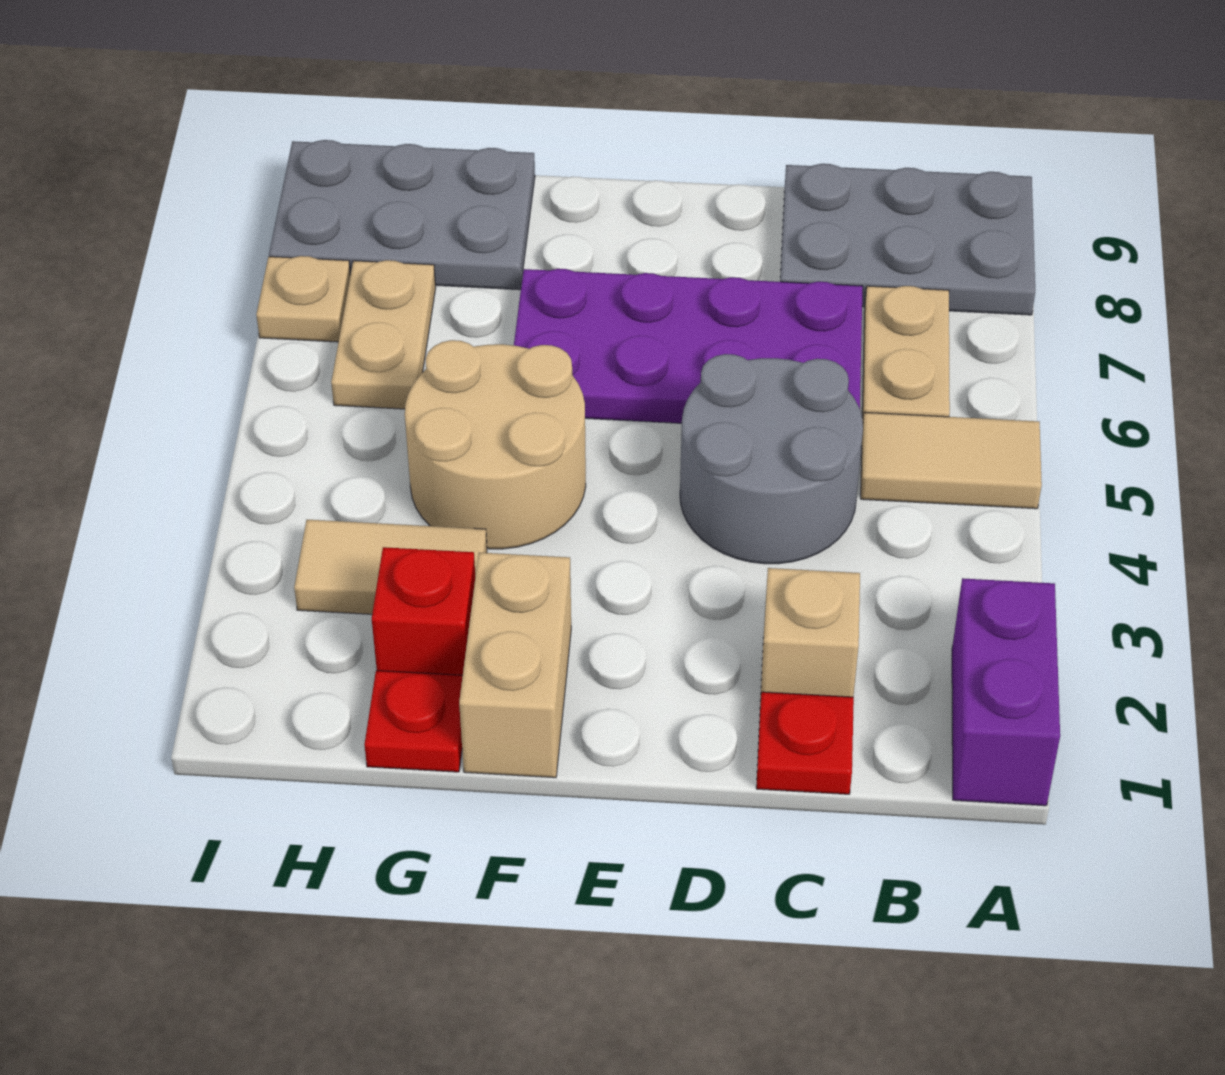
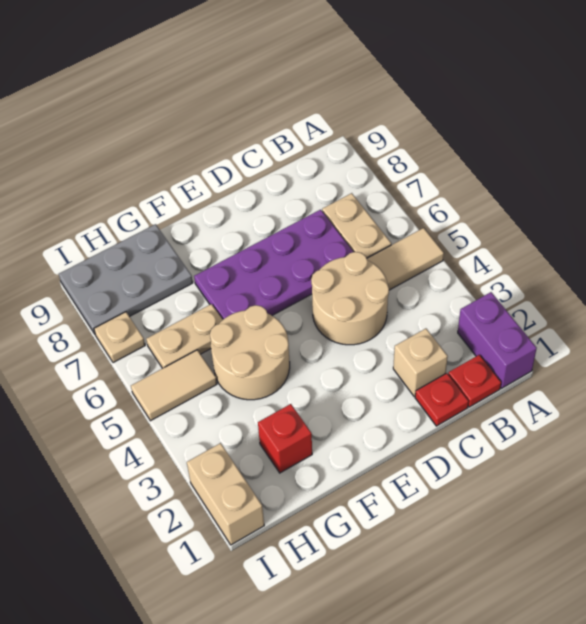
grey plate A8:C9 level 1 -> none
grey round brick C4:D5 level 1 -> tan round brick C4:D5 level 1
tan brick F1:F2 level 1 -> tan brick I1:I2 level 1
red plate G1 level 1 -> red plate B1 level 1
tan tile G3:H3 level 1 -> tan tile H5:I5 level 1
tan plate H6:H7 level 1 -> tan plate G6:H6 level 1

